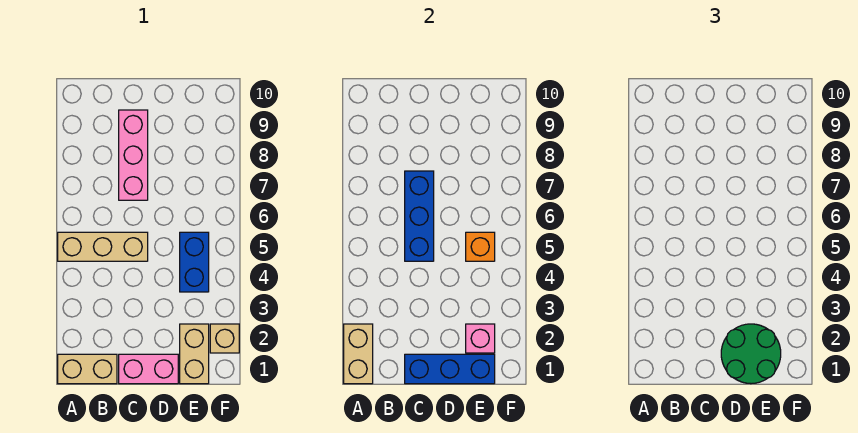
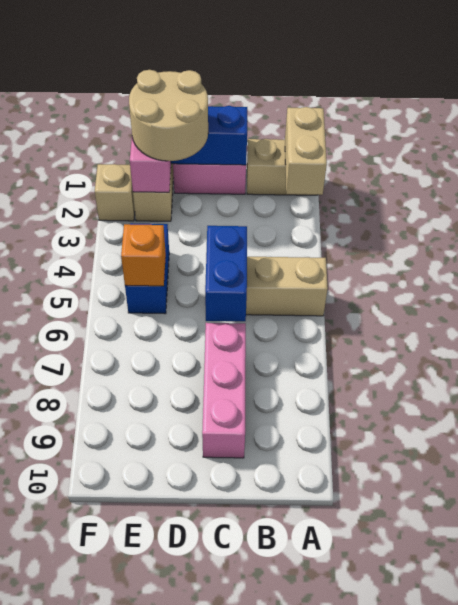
blue brick C5:C7 level 2 -> blue brick C5:C6 level 2
green round brick D1:E2 level 3 -> tan round brick D1:E2 level 3

